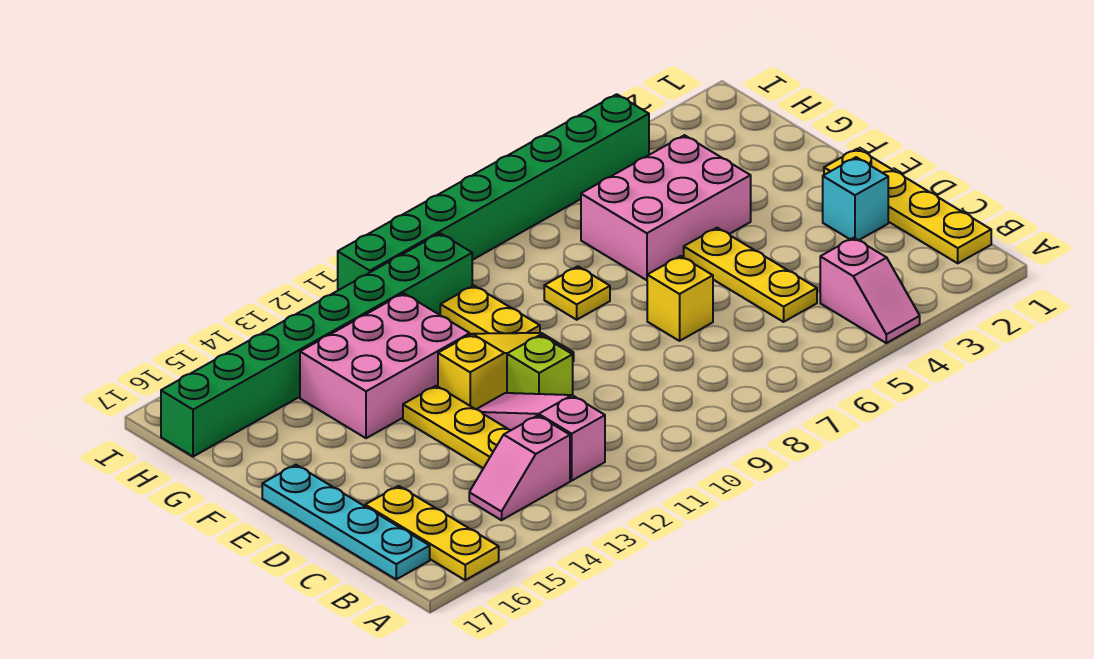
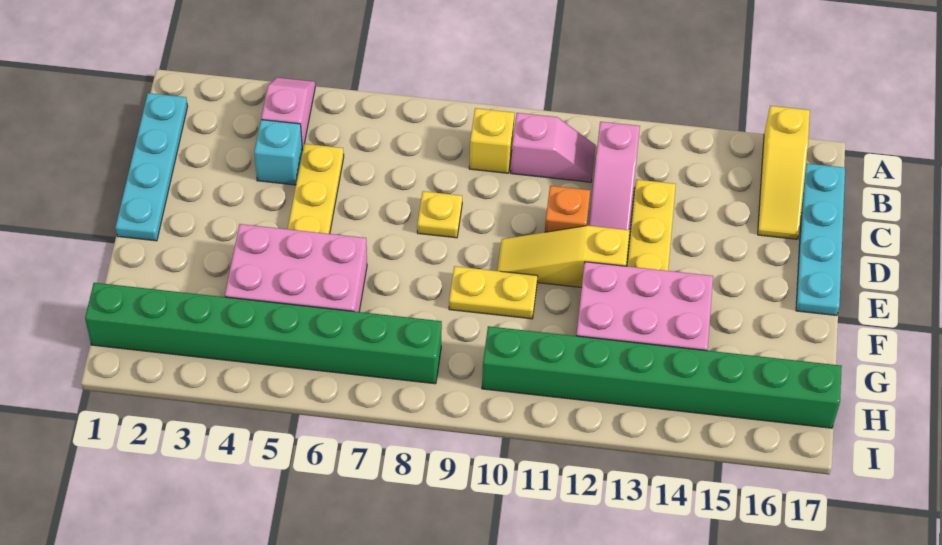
yellow plate A16:C16 level 1 -> yellow slope A16:C16 level 1 top A
yellow plate B1:E1 level 1 -> cyan plate B1:E1 level 1
pink slope B13:B14 level 1 top 13 -> pink slope B10:B11 level 1 top 10
cyan brick D2 level 1 -> cyan brick C4 level 1
yellow brick D7 level 1 -> yellow brick B9 level 1
lime brick D11 level 1 -> orange brick D11 level 1
yellow plate F8 level 1 -> yellow plate D8 level 1
yellow plate F10:G10 level 1 -> yellow plate F9:F10 level 1
green brick I4:I11 level 1 -> green brick H1:H8 level 1

